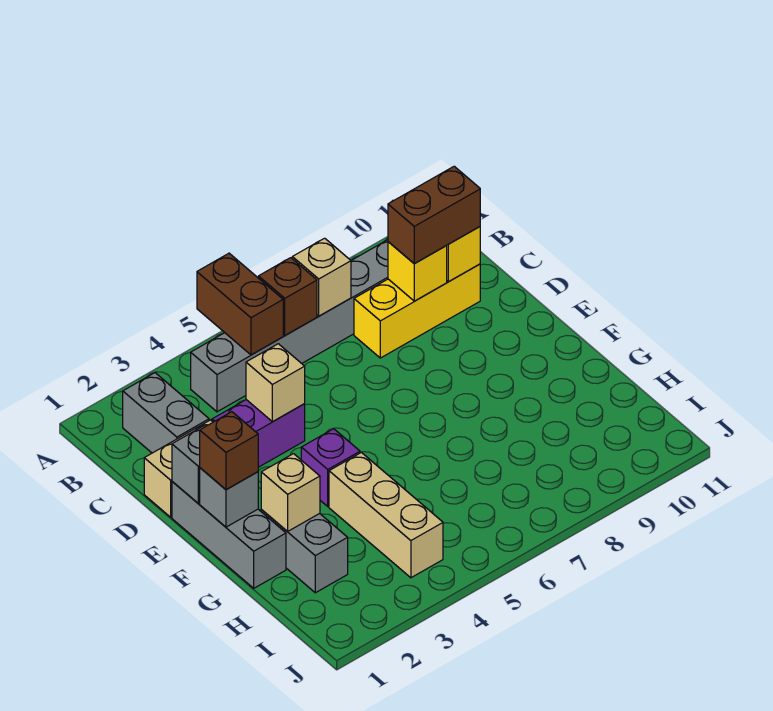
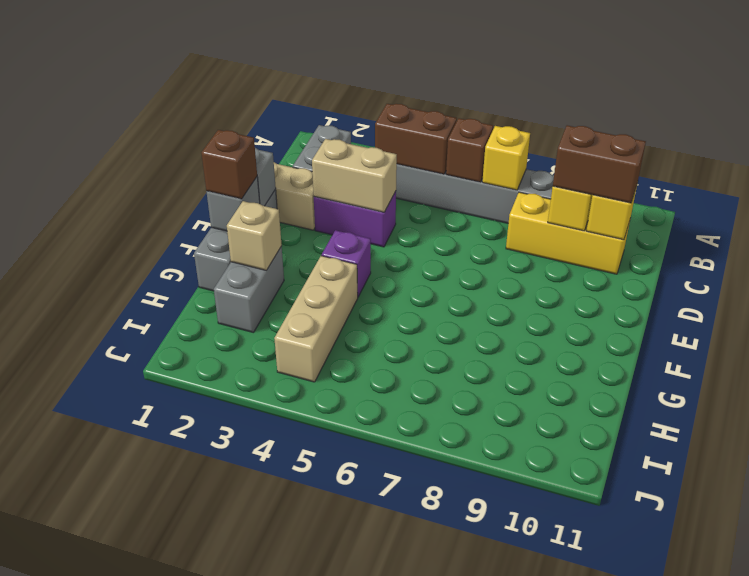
brown brick A5:B5 level 2 -> brown brick B4:B5 level 2
tan brick B7 level 2 -> yellow brick B7 level 2
tan brick D4 level 2 -> tan brick D3:D4 level 2

